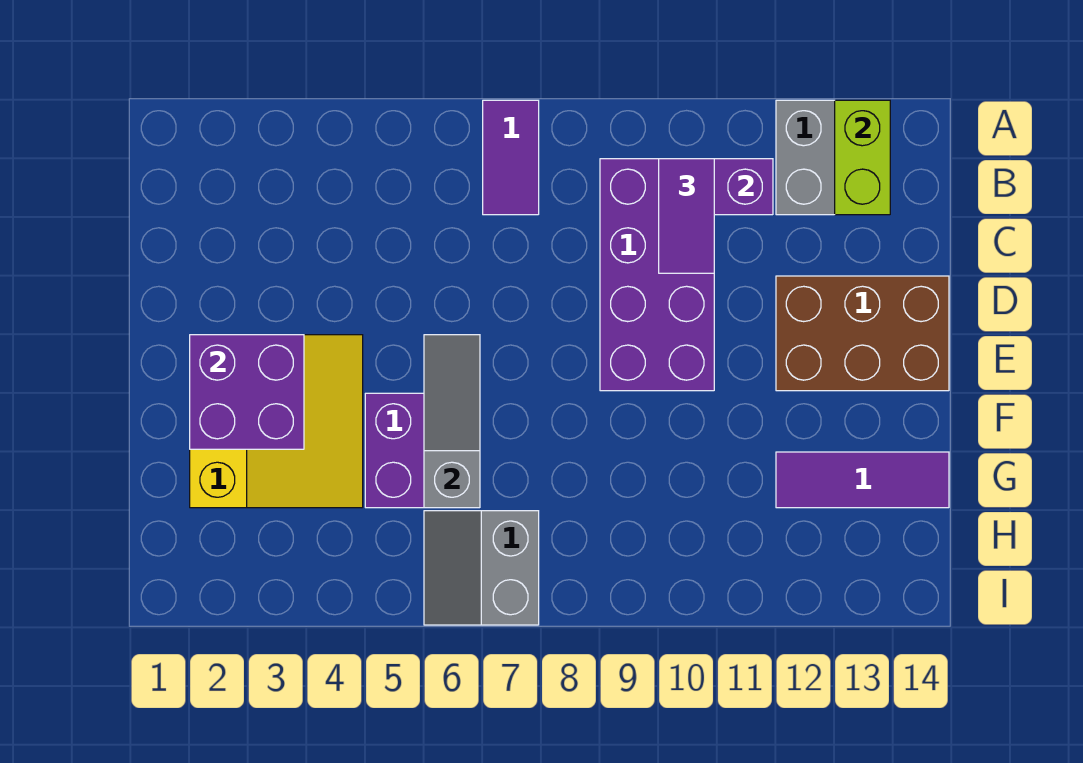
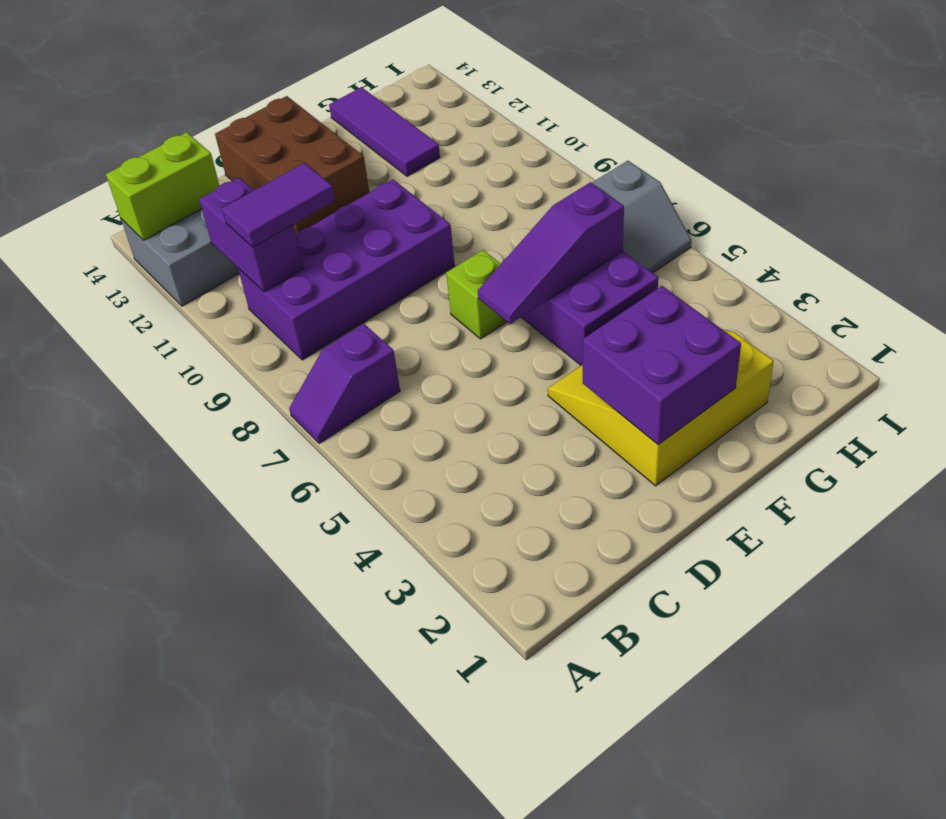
purple tile A7:B7 level 1 -> purple slope A7:B7 level 1 top B
grey slope E6:G6 level 2 top G -> purple slope E6:G6 level 2 top G
none -> lime brick E7 level 1

